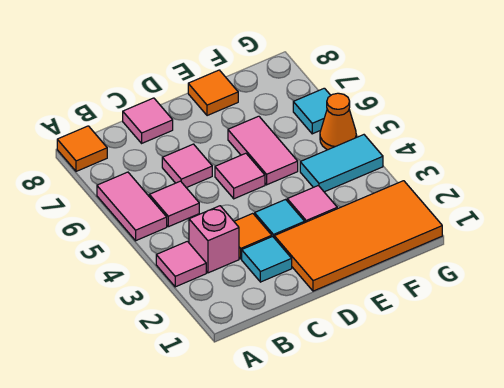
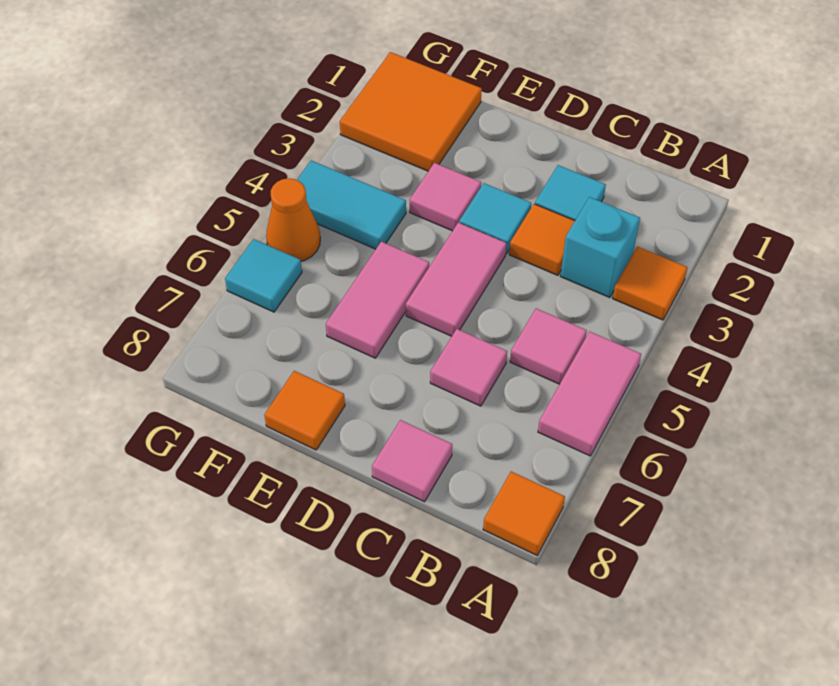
pink tile A3 level 1 -> orange tile A3 level 1
pink brick B3 level 1 -> cyan brick B3 level 1
orange tile D1:G2 level 1 -> orange tile F1:G2 level 1
pink tile D5 level 1 -> pink tile D4:D5 level 1

